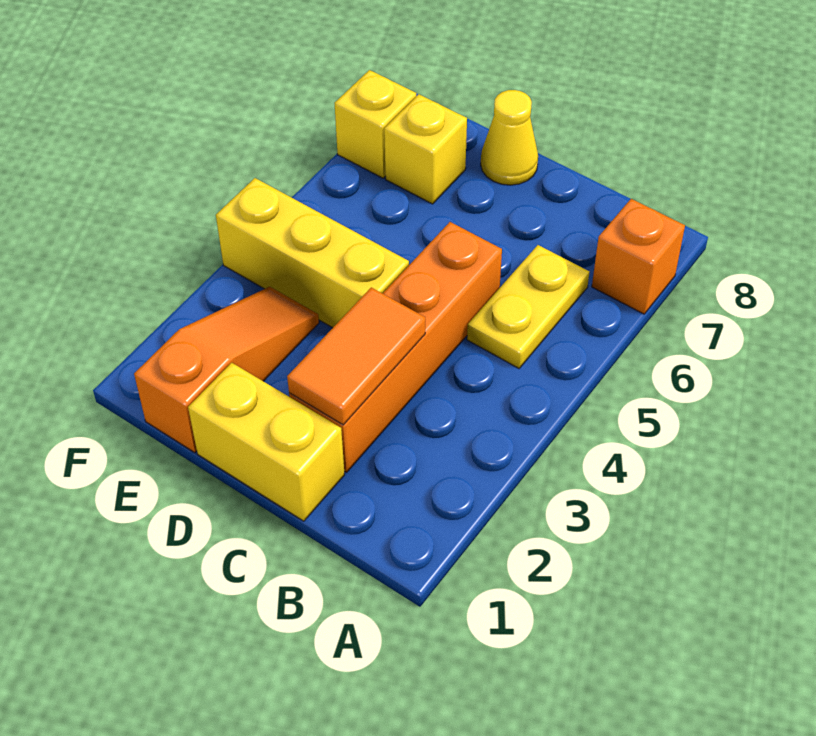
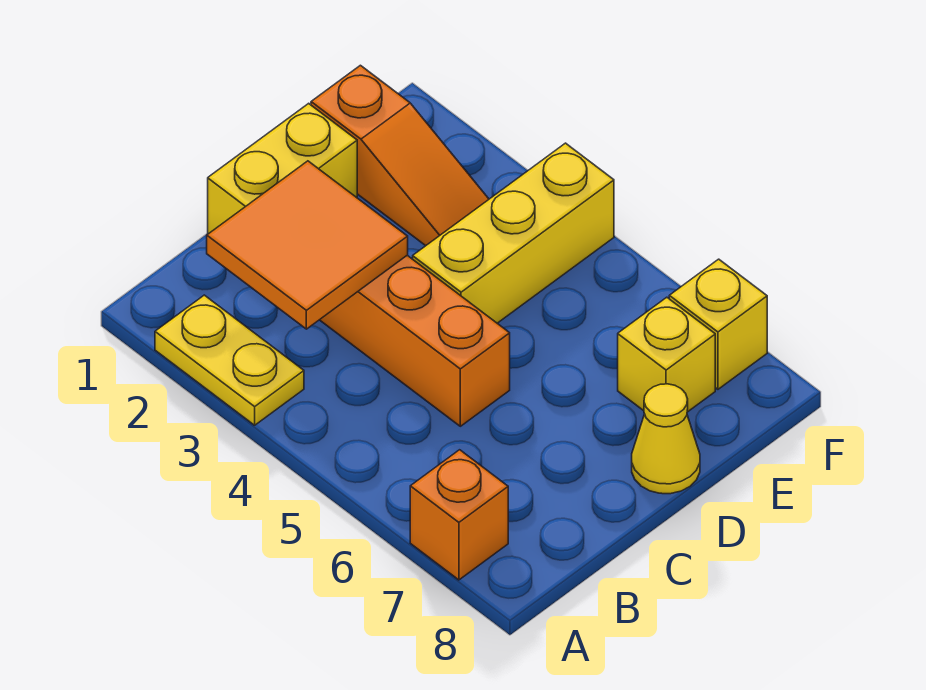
yellow plate B5:B6 level 1 -> yellow plate A2:A3 level 1
orange tile C2:C3 level 2 -> orange tile B2:C3 level 2

